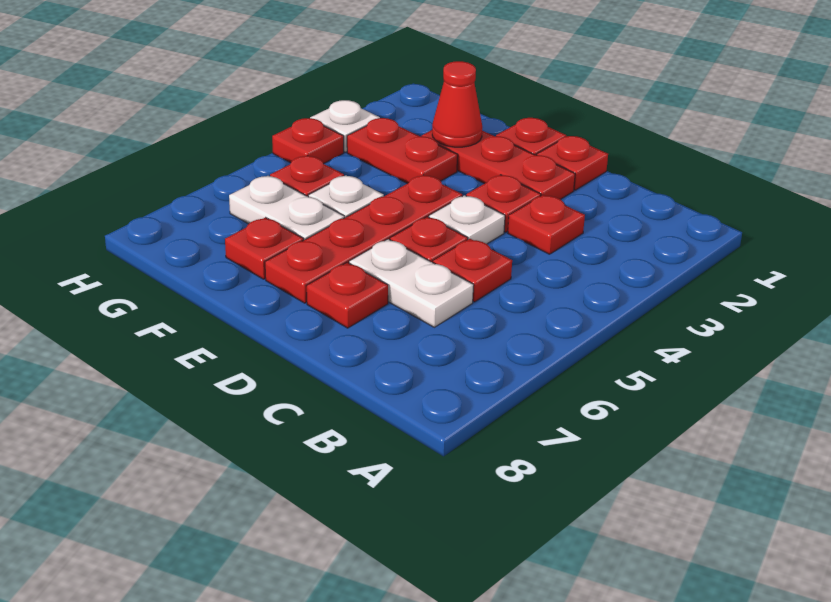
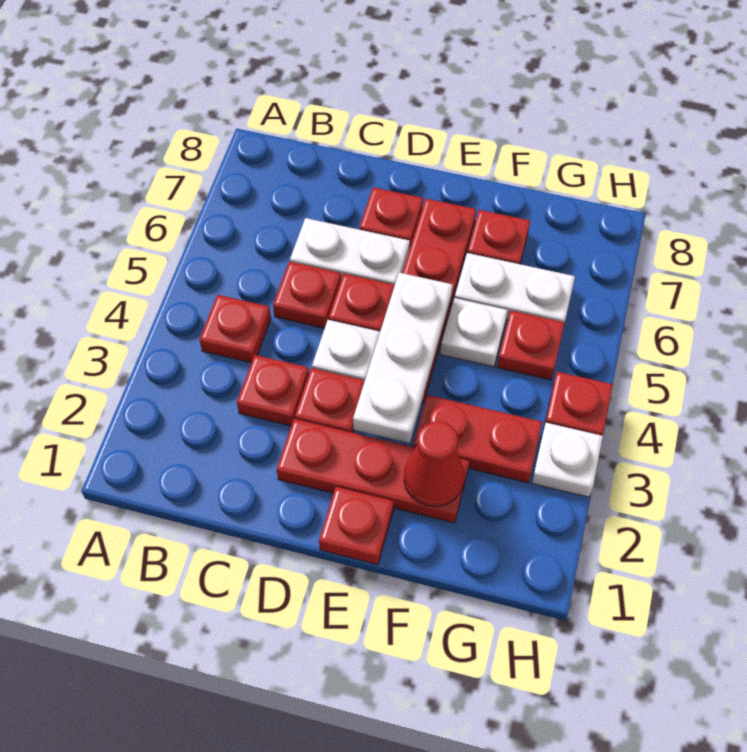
red plate D1 level 1 -> red plate B4 level 1
none -> white plate E3:E5 level 2

